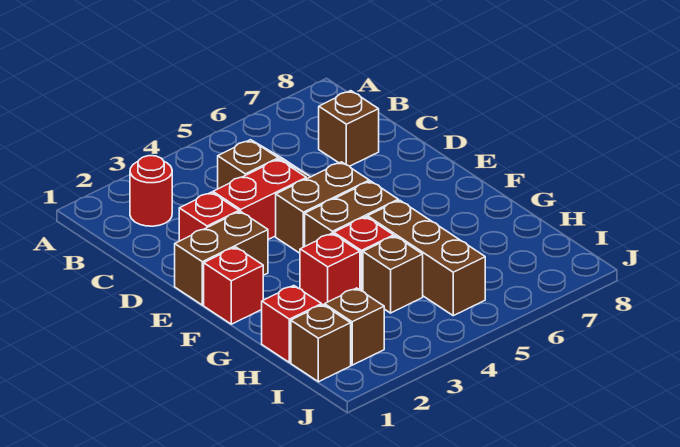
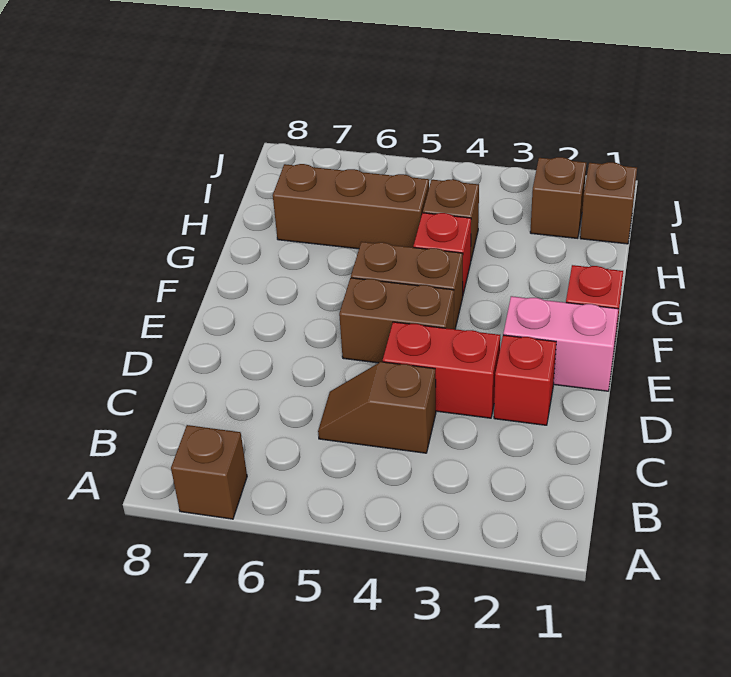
red round brick B2 level 1 -> none
brown brick C7 level 1 -> brown brick A7 level 1
brown brick E1:E2 level 1 -> pink brick E1:E2 level 1
red brick G3 level 1 -> none
brown brick G5:I5 level 1 -> brown brick H5:H7 level 1
red brick H1 level 1 -> none

